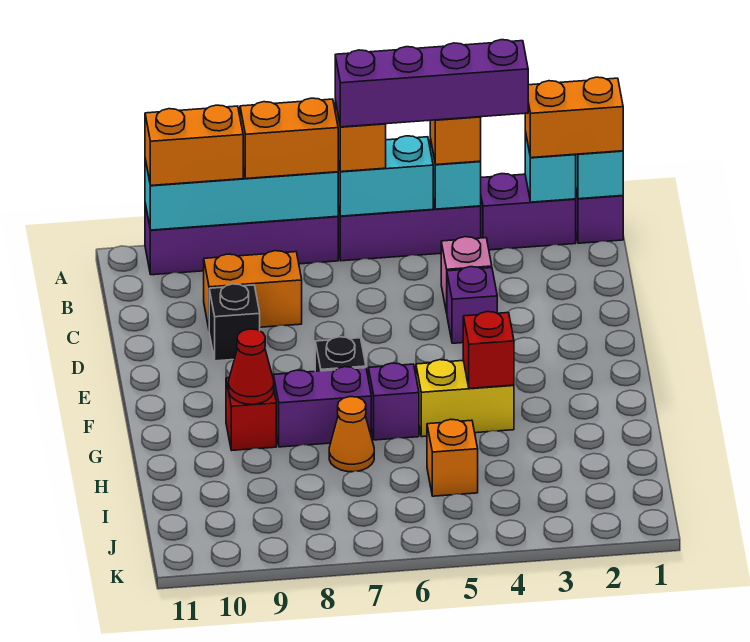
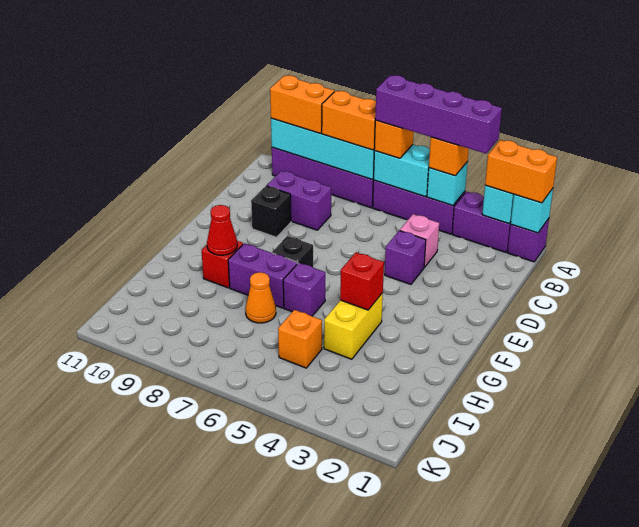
orange brick C8:C9 level 1 -> purple brick C8:C9 level 1
yellow brick G4:G5 level 1 -> yellow brick G4:H4 level 1

